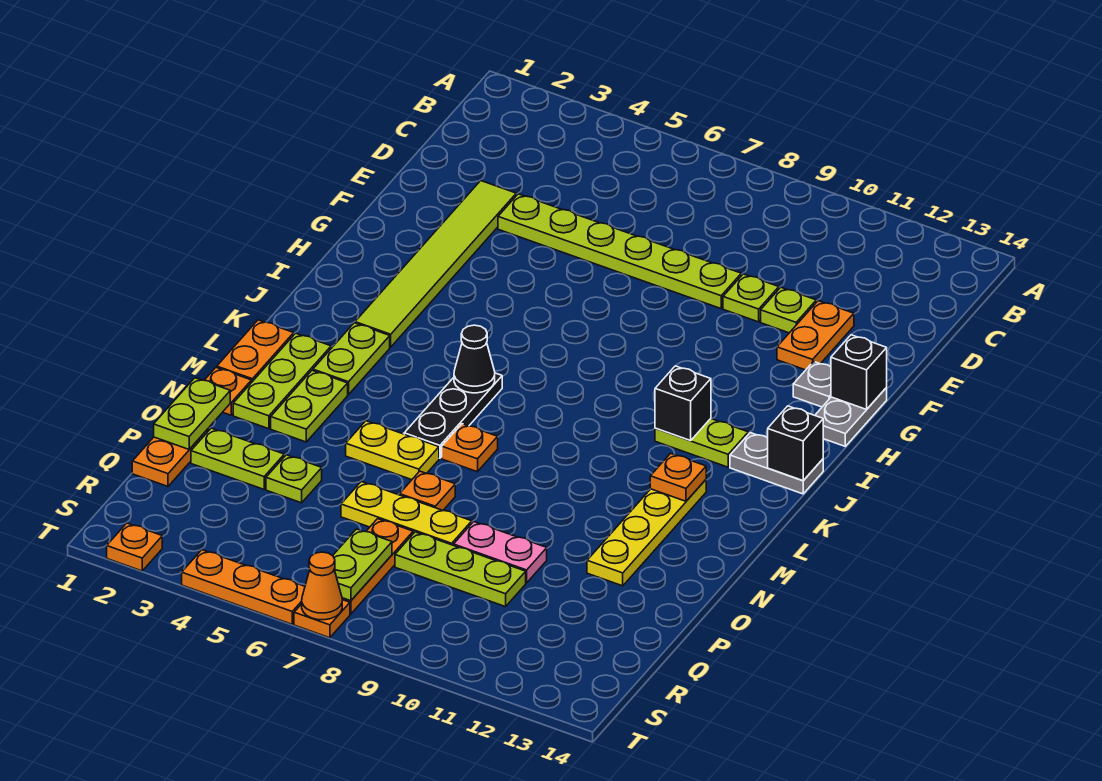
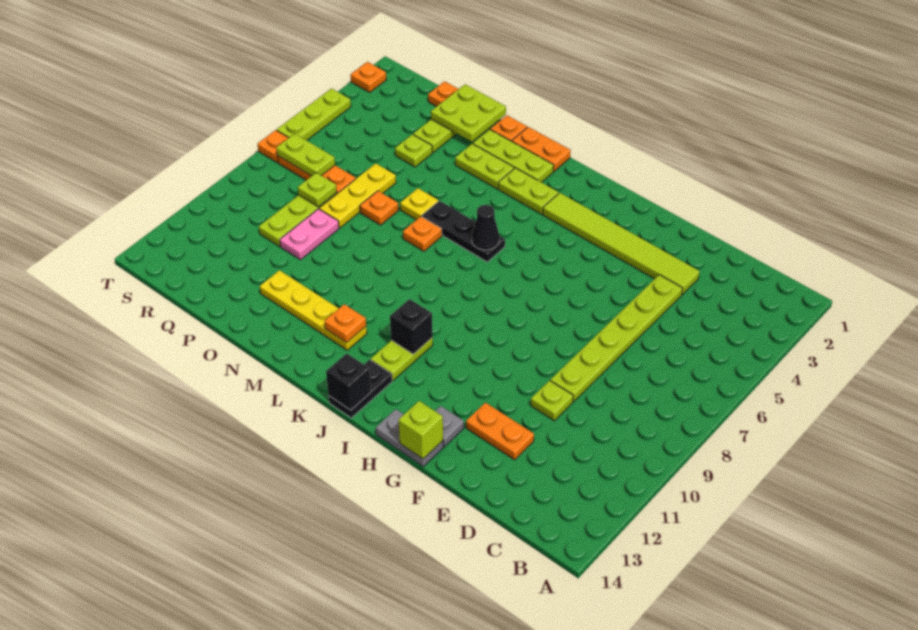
lime plate E11 level 1 -> lime plate Q8 level 2
black brick G14 level 2 -> lime brick G14 level 2
grey plate J13:J14 level 1 -> black plate J13:J14 level 1
yellow plate N5:N6 level 1 -> yellow plate N6 level 1
lime plate O1:P1 level 2 -> lime plate O1:P2 level 2
orange plate T4:T6 level 1 -> lime plate T4:T6 level 1
orange cone T7 level 2 -> none

